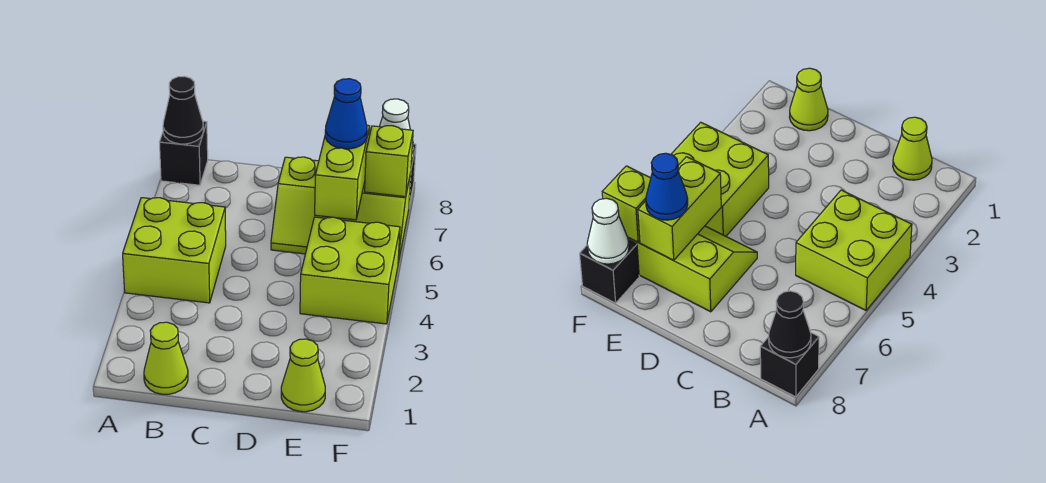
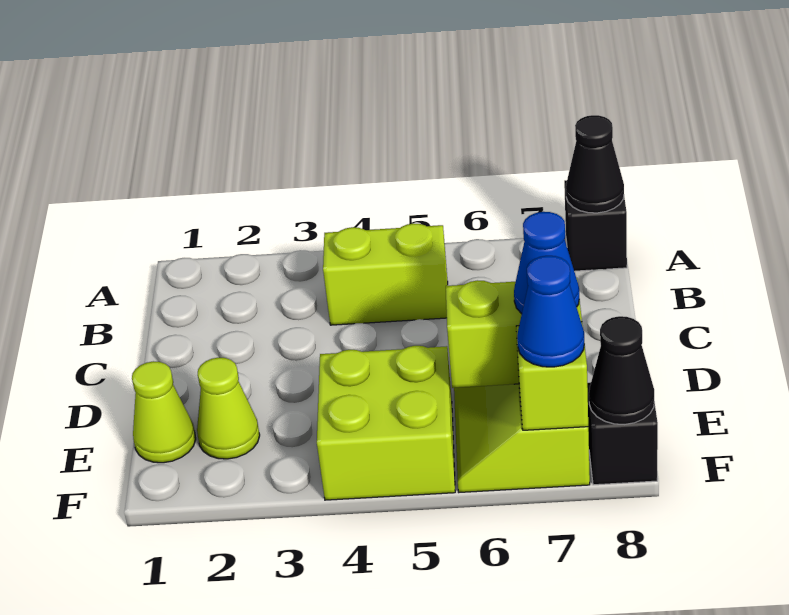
lime brick A4:B5 level 1 -> lime brick B4:B5 level 1
lime cone B1 level 1 -> lime cone E2 level 1
none -> blue cone F7 level 3
white cone F8 level 2 -> black cone F8 level 2

